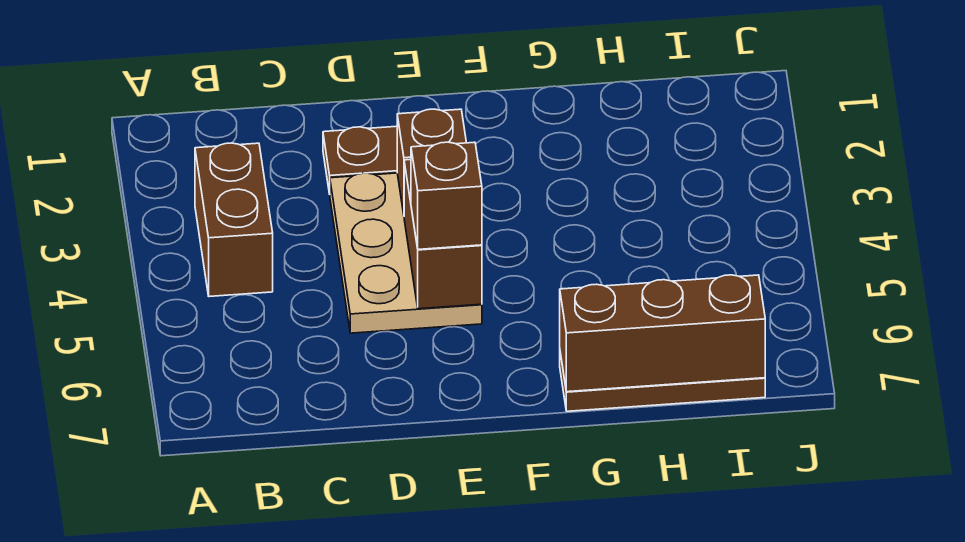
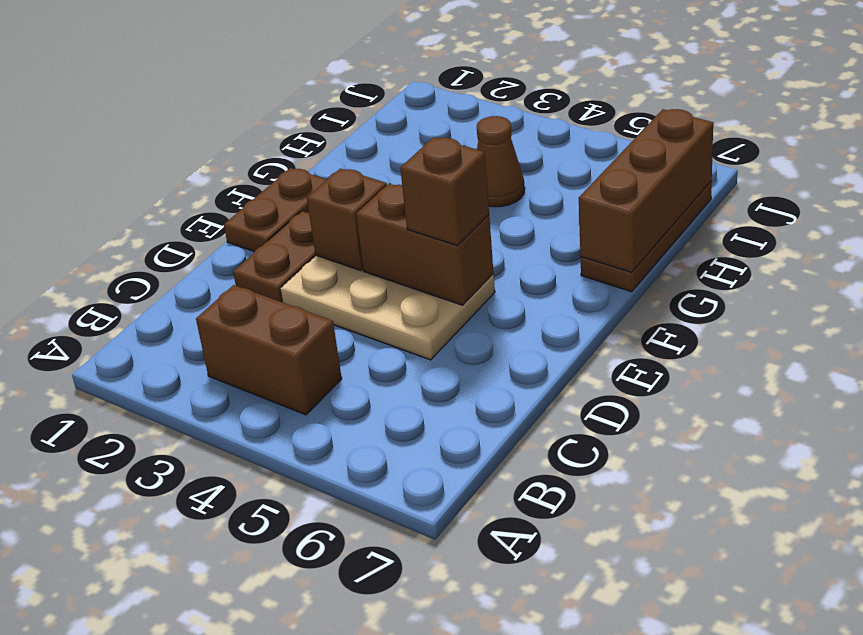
none -> brown plate E1:F1 level 1
none -> brown cone H4 level 1

